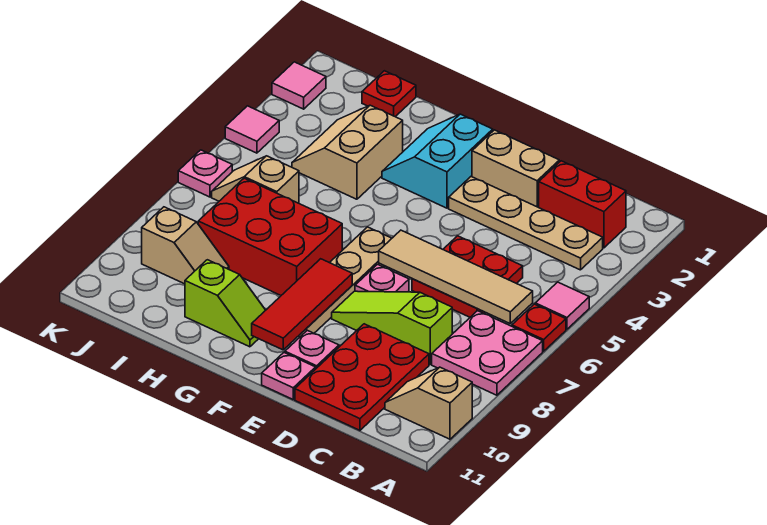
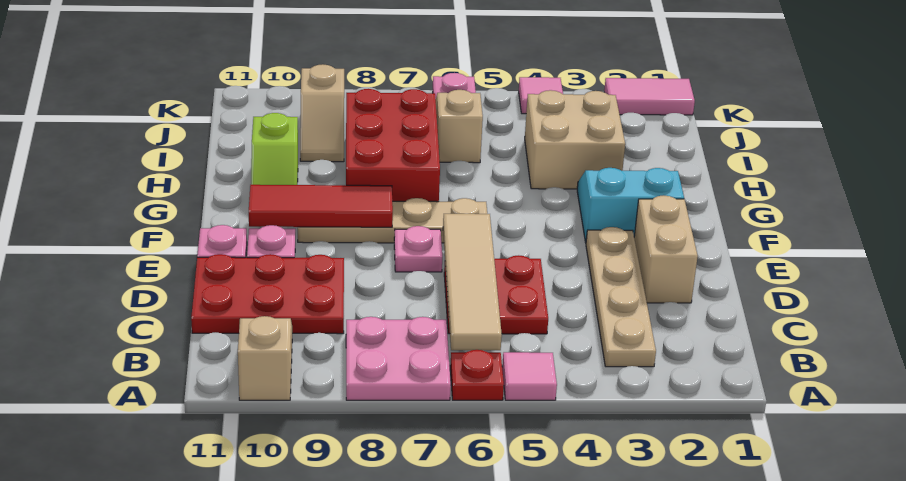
red brick B2:C2 level 1 -> none
lime slope C8:E8 level 1 top C -> none
tan slope H3:I4 level 1 top H -> tan brick H3:I4 level 1
red plate I1 level 1 -> none
pink tile K2 level 1 -> pink tile K1:K2 level 1

